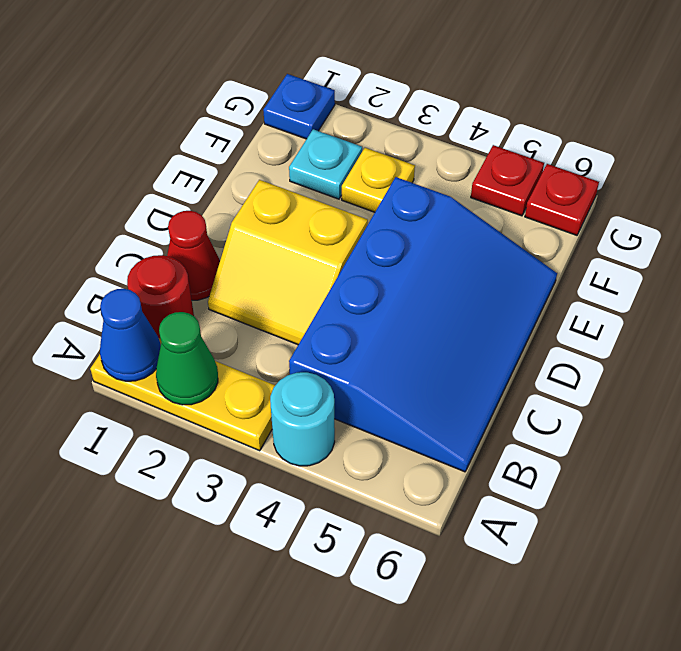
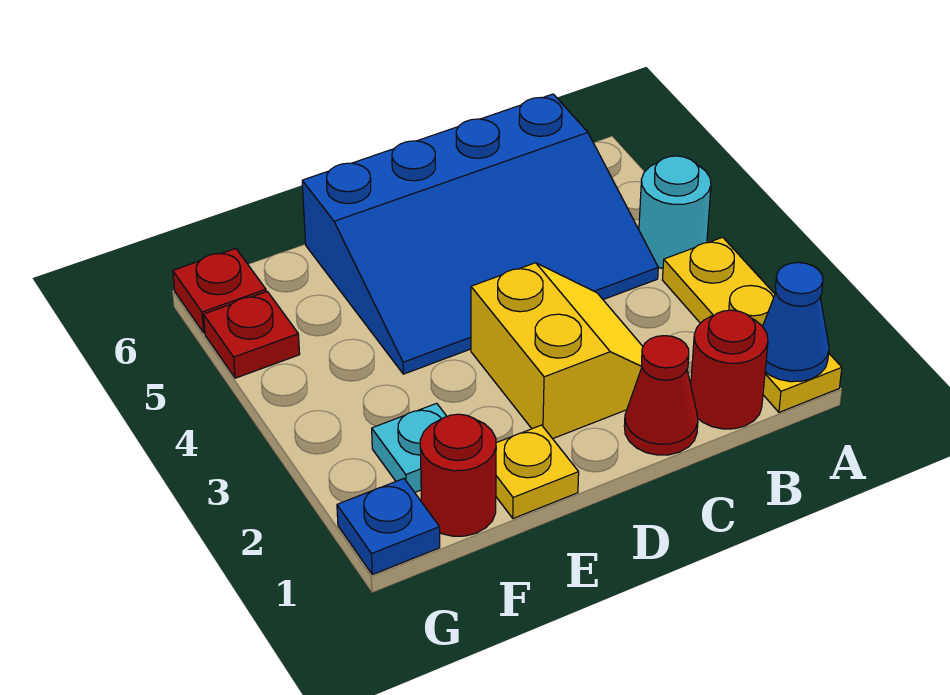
green cone A2 level 2 -> none
blue slope B4:E6 level 1 top 4 -> blue slope B4:E6 level 1 top 6
none -> red round brick F1 level 1
yellow plate F3 level 1 -> yellow plate E1 level 1

